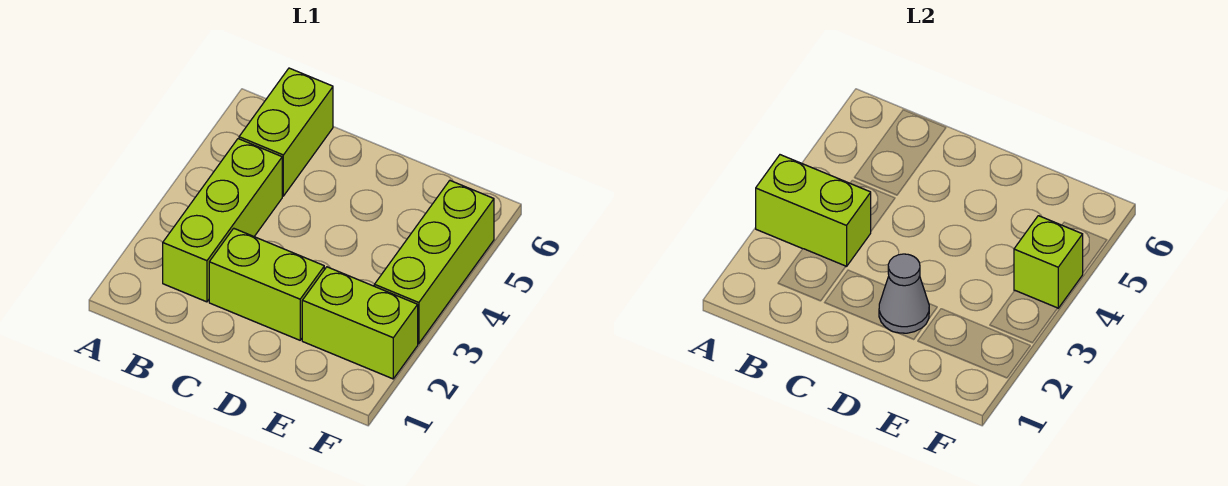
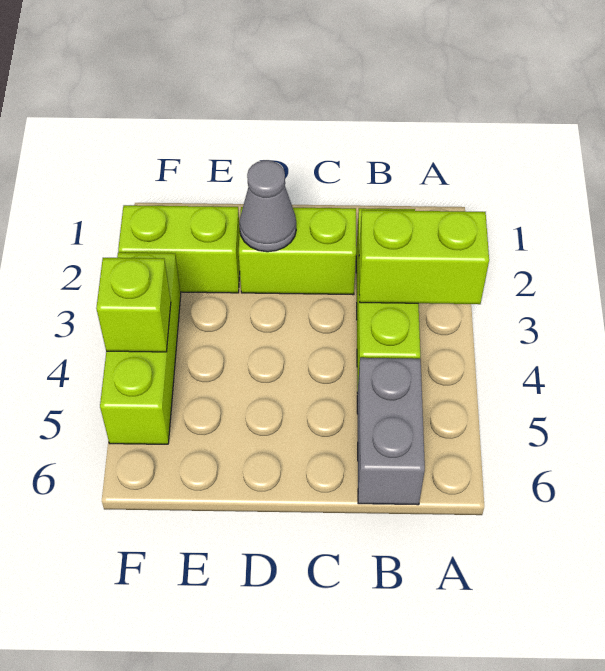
lime brick B5:B6 level 1 -> grey brick B5:B6 level 1

